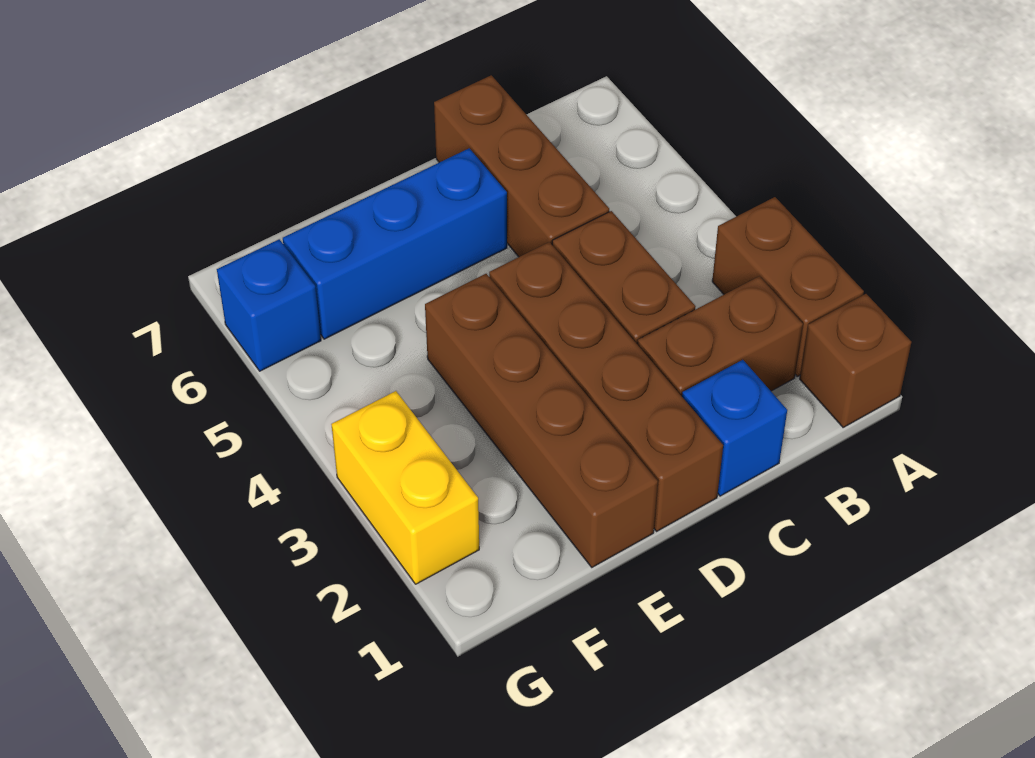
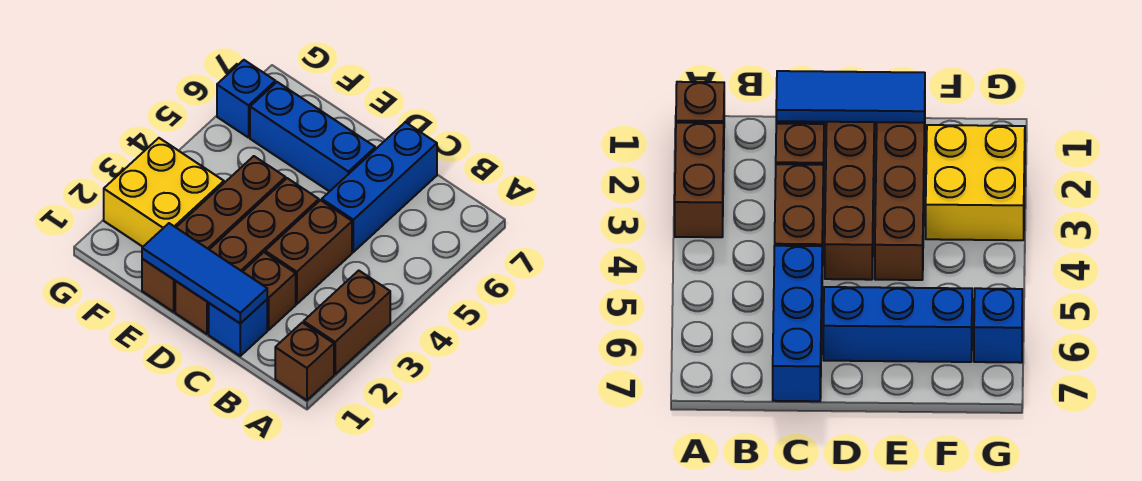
brown brick B2:C2 level 1 -> brown brick C2 level 1
none -> blue tile C1:E1 level 2
brown brick C5:C7 level 1 -> blue brick C5:C7 level 1
yellow brick G2:G3 level 1 -> yellow brick F2:G3 level 1

